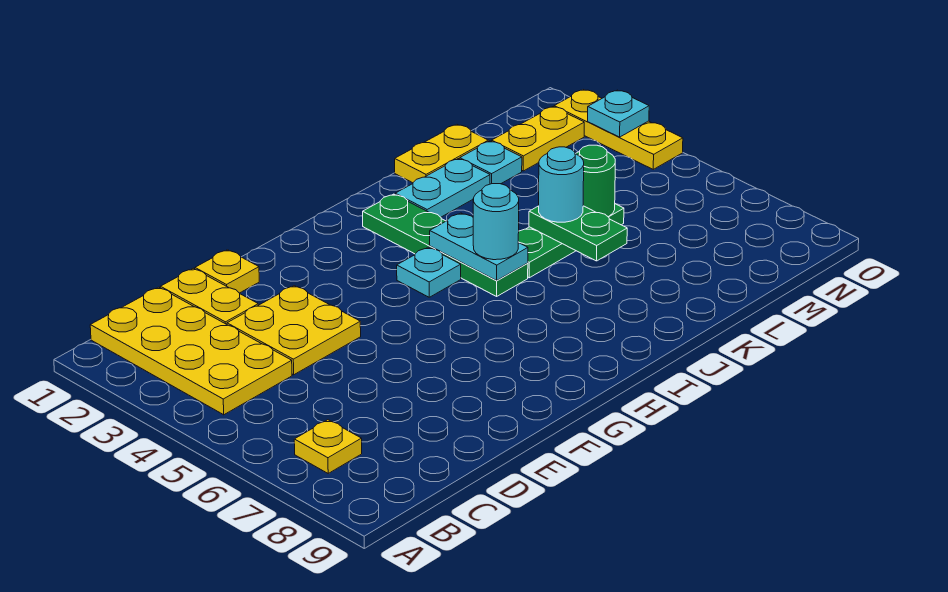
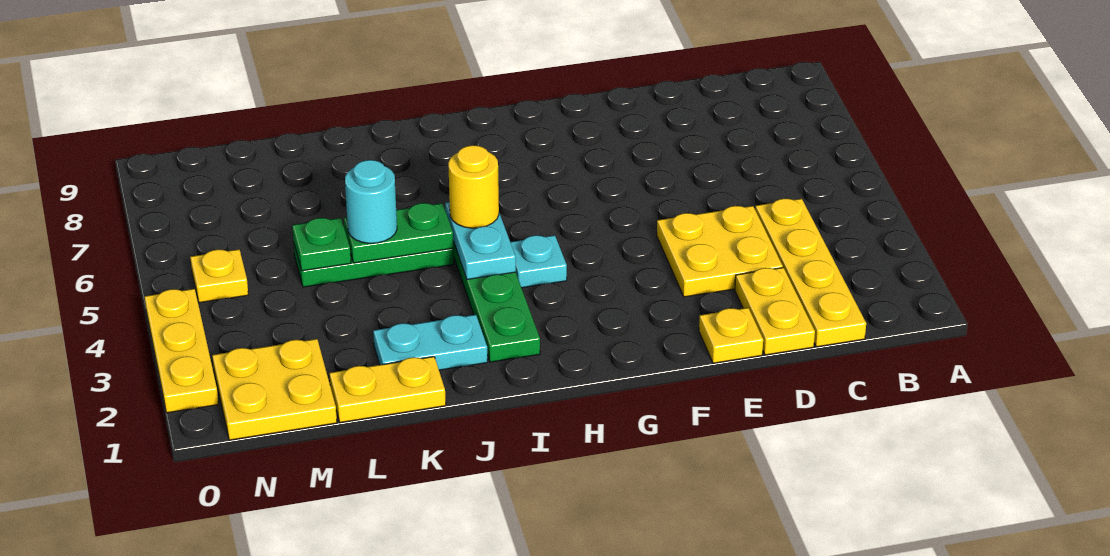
yellow plate B1:C4 level 1 -> yellow plate C1:C4 level 1
yellow plate B7 level 1 -> yellow plate N5 level 1
cyan round brick I5 level 3 -> yellow round brick I5 level 3
green plate K5:K6 level 2 -> green plate J5:K5 level 2
cyan plate L2 level 1 -> none
green round brick L5 level 2 -> green plate L5 level 2
yellow plate M2:N2 level 1 -> yellow plate M1:N2 level 1
cyan plate O3 level 2 -> none

